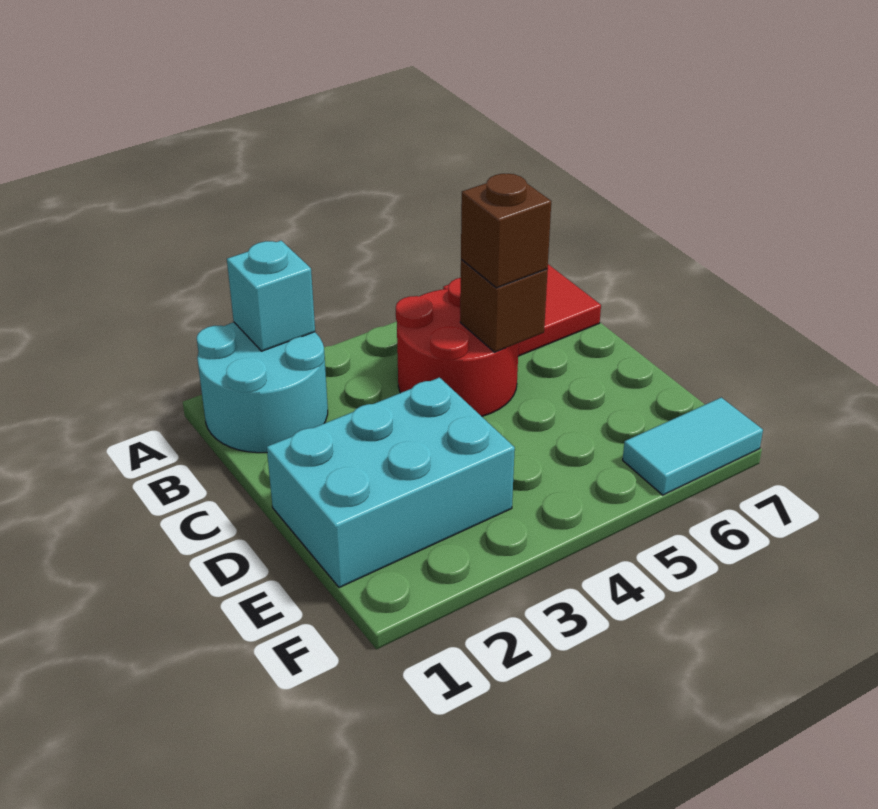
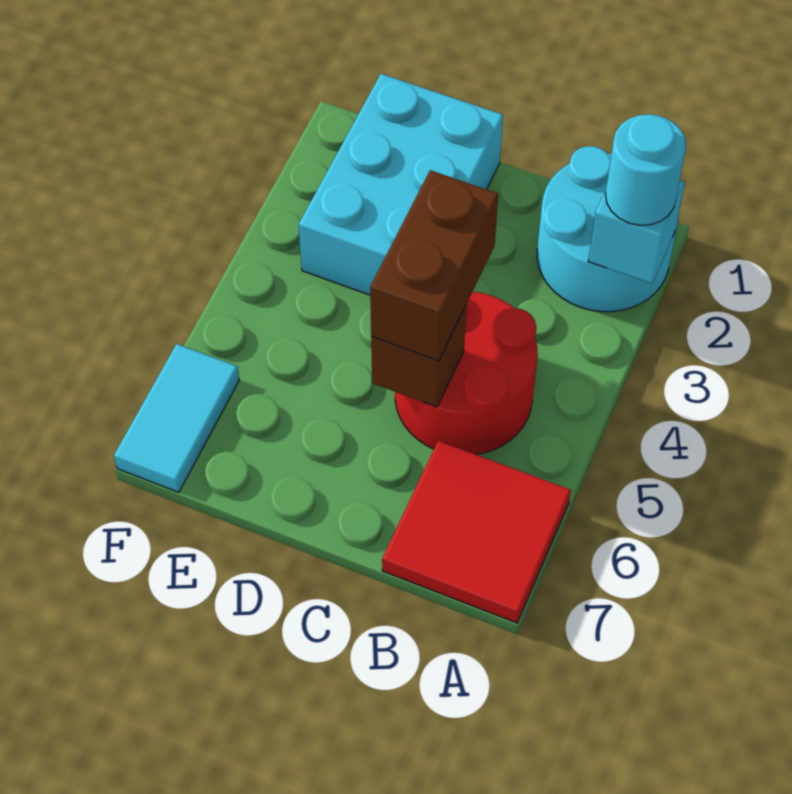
none -> cyan round brick A2 level 3
brown brick C5 level 3 -> brown brick C4:C5 level 3

